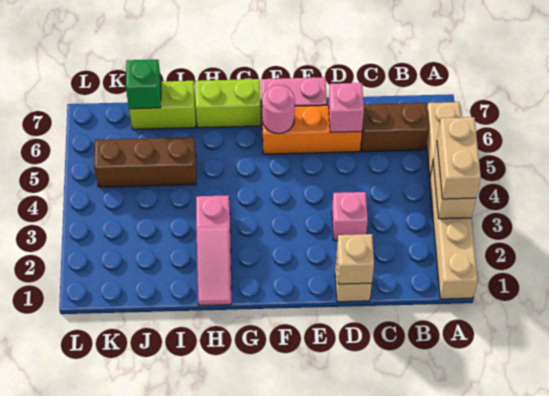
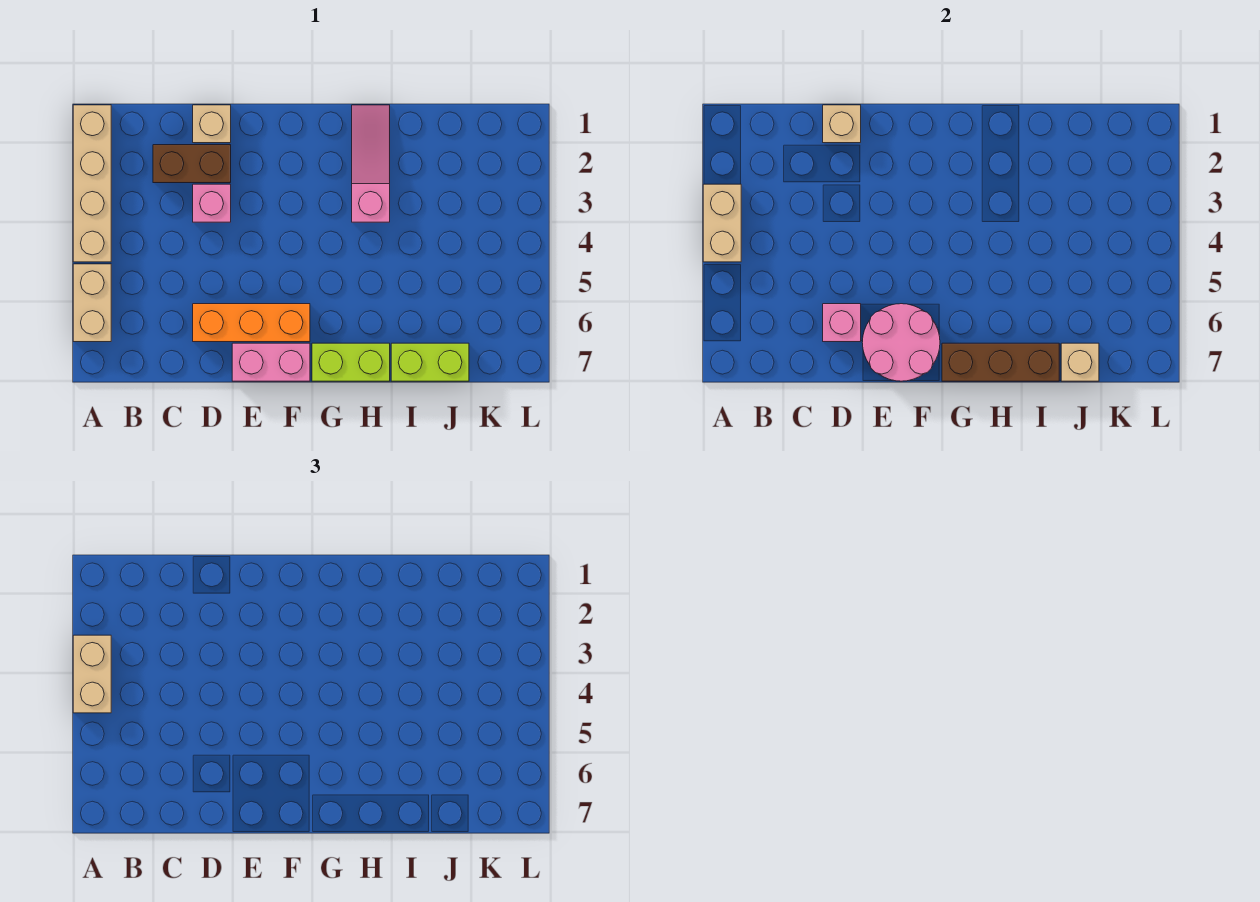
brown brick B6:C6 level 1 -> brown brick C2:D2 level 1
pink round brick F6 level 2 -> pink round brick E6:F7 level 2
brown brick I5:K5 level 1 -> brown brick G7:I7 level 2
green brick J7 level 2 -> tan brick J7 level 2

